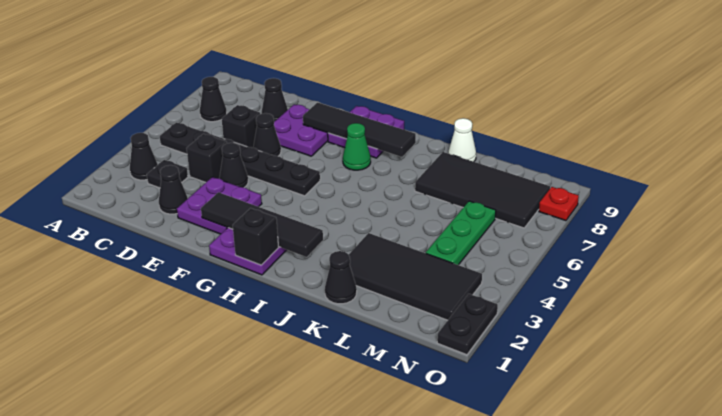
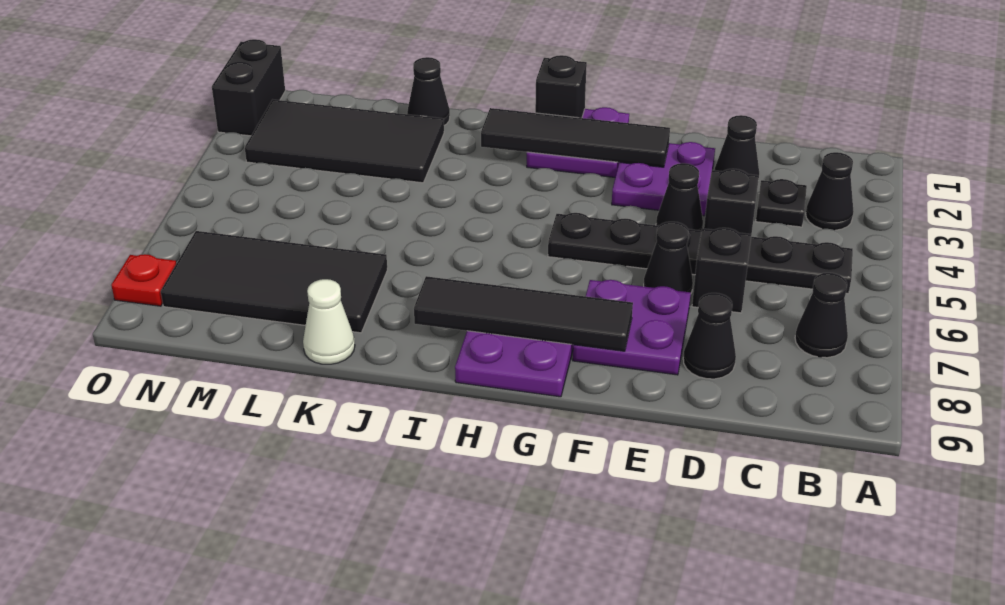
green cone H7 level 1 -> none
green plate M4:M6 level 1 -> none
black plate O1:O2 level 1 -> black brick O1:O2 level 1

